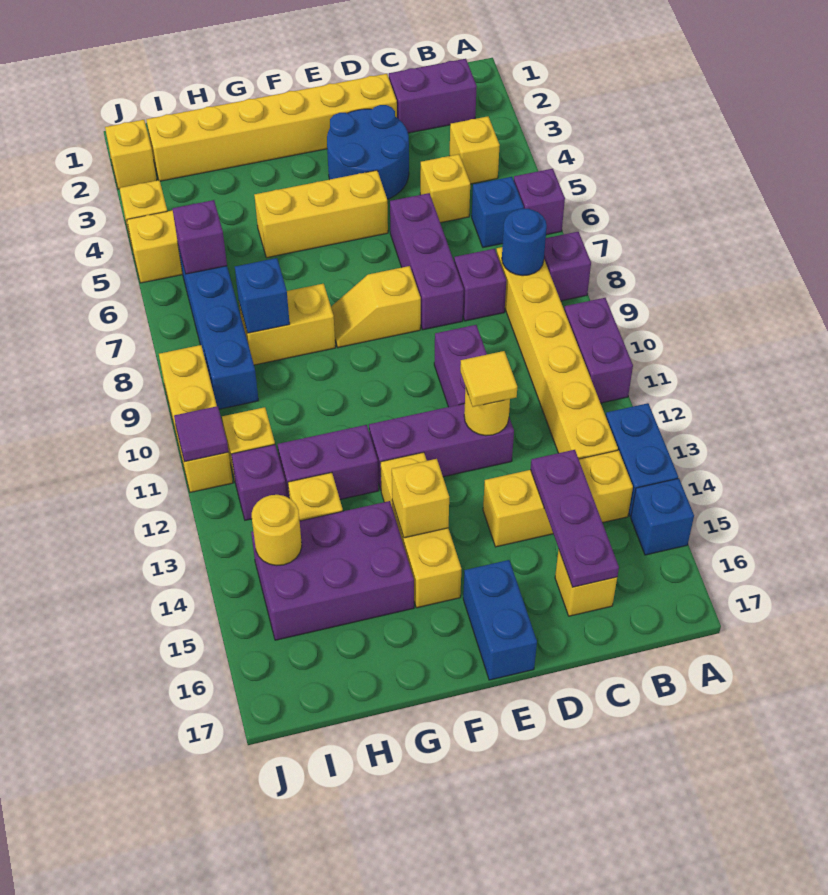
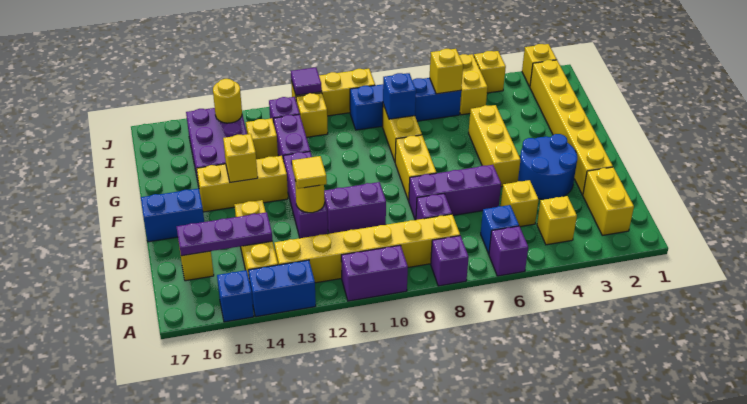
purple brick B2:C2 level 1 -> yellow brick B2:C2 level 1
blue round brick B8 level 2 -> none
yellow slope E8:F8 level 1 top E -> yellow brick E8:F8 level 1
purple brick I6 level 2 -> yellow brick I6 level 2

